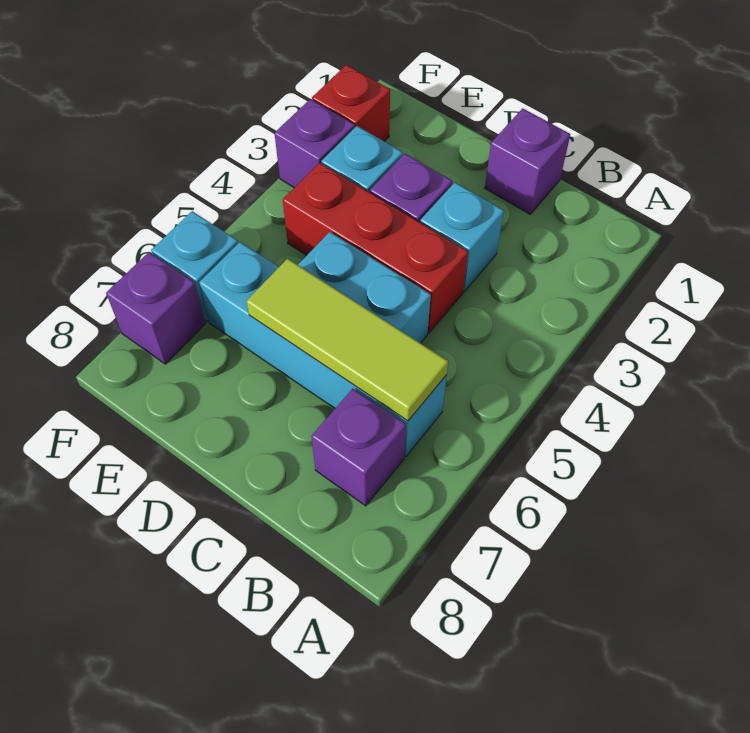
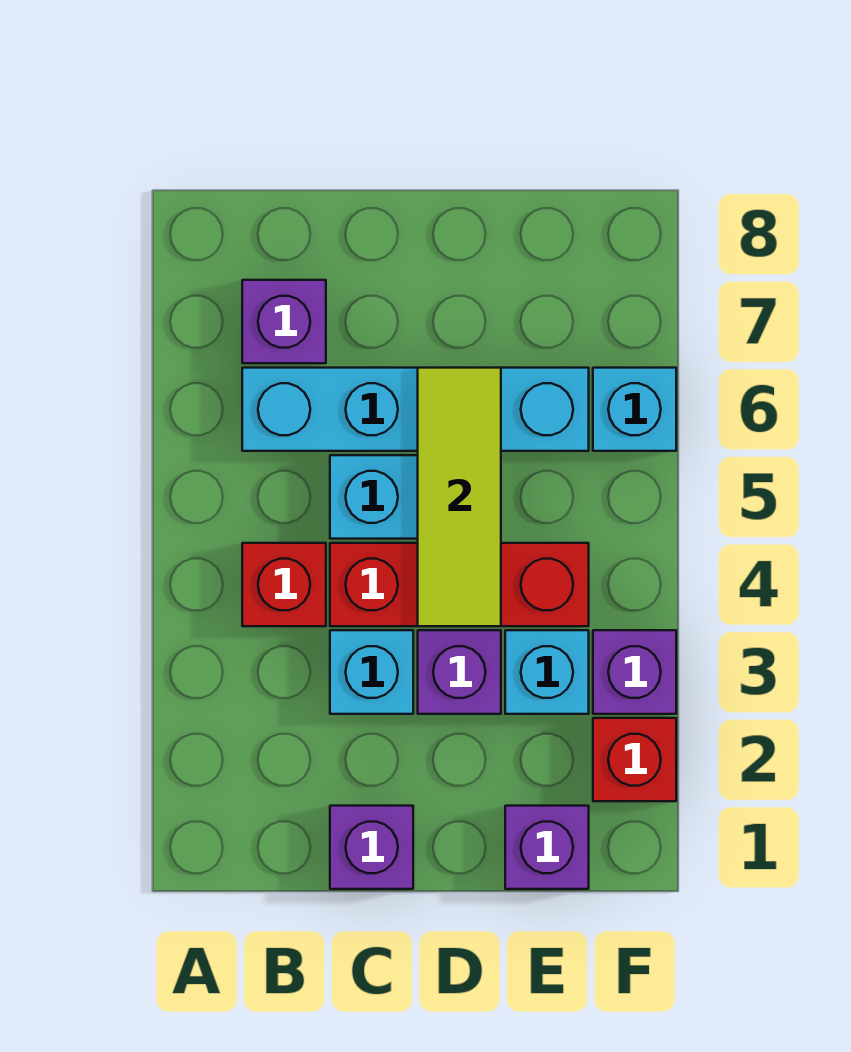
none -> red brick B4 level 1
lime tile B6:D6 level 2 -> lime tile D4:D6 level 2
purple brick F7 level 1 -> purple brick E1 level 1

